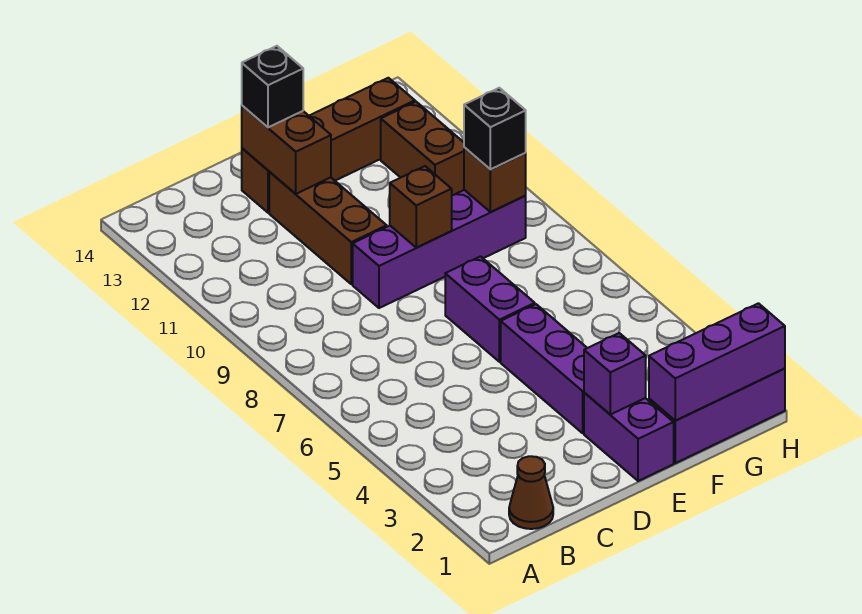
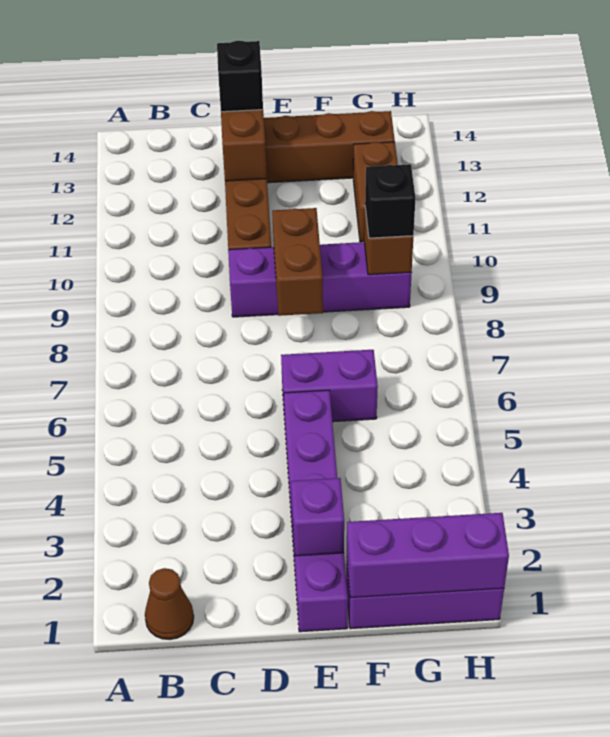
purple brick E6:E7 level 1 -> purple brick E6:F6 level 1
brown brick E9 level 2 -> brown brick E8:E9 level 2

